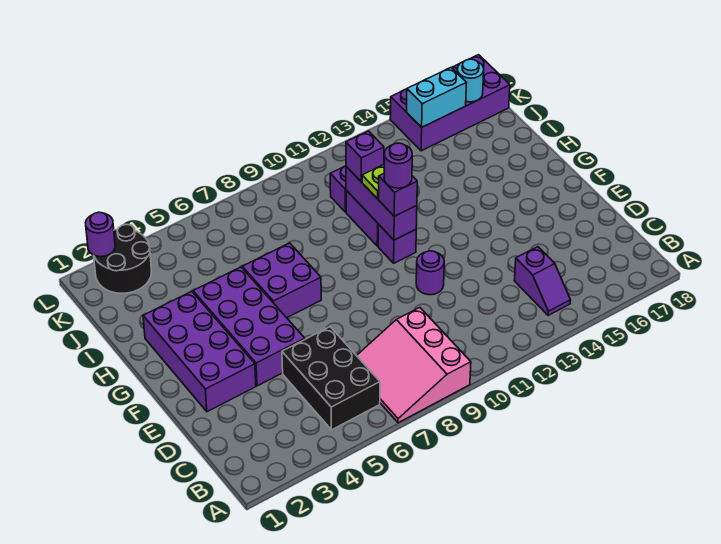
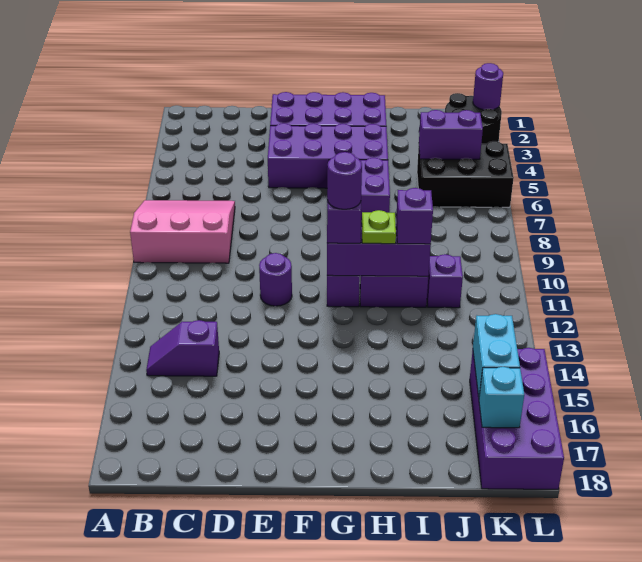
black brick B5:D6 level 1 -> black brick J5:L6 level 1
none -> purple brick J5:K5 level 2
cyan round brick K17 level 2 -> cyan brick K17 level 2

